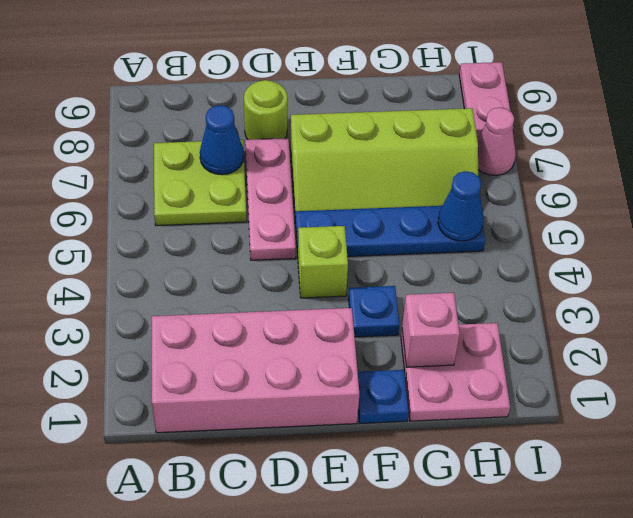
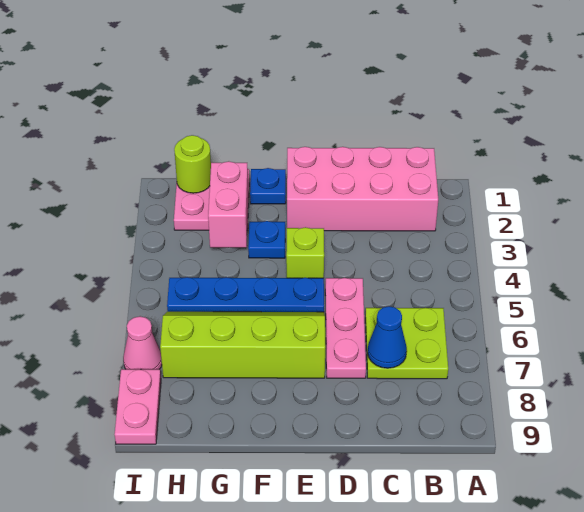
lime round brick D8 level 1 -> lime round brick H1 level 2
pink brick G2 level 2 -> pink brick G2:G3 level 2
blue cone H5 level 2 -> none

